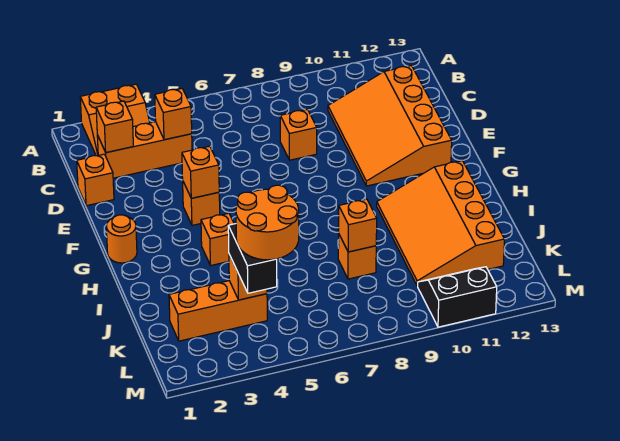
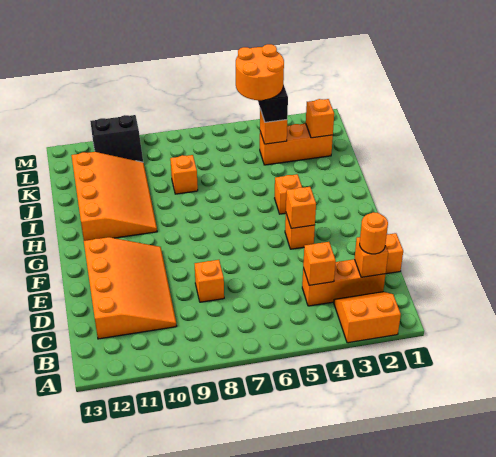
orange round brick G1 level 1 -> orange round brick C2 level 3
orange brick J8 level 2 -> orange brick K2 level 2

